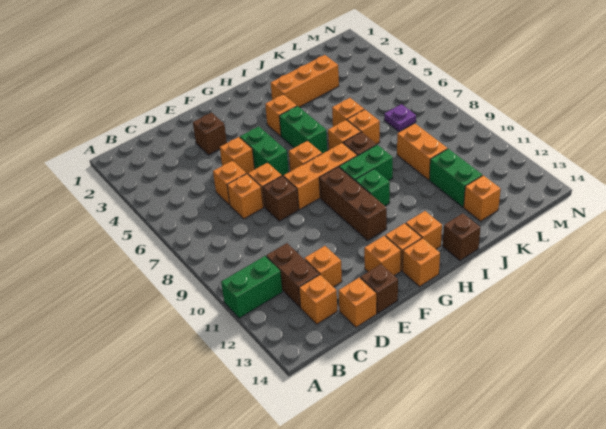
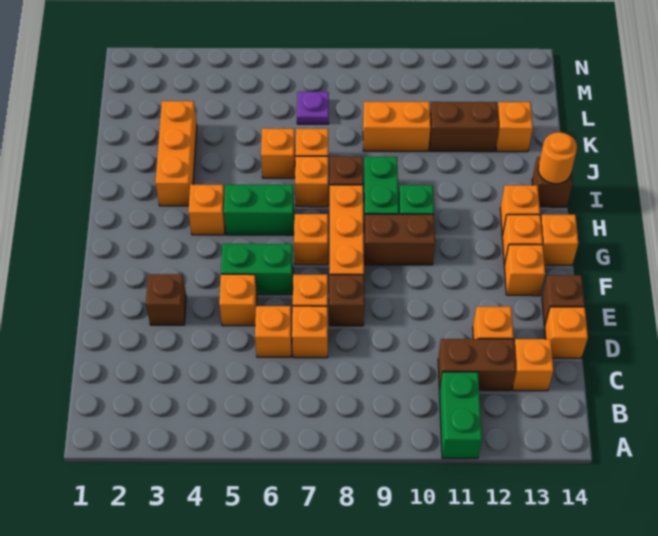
brown brick G9:G11 level 1 -> brown brick G9:G10 level 1
none -> orange round brick I14 level 2
green brick K11:K12 level 1 -> brown brick K11:K12 level 1

